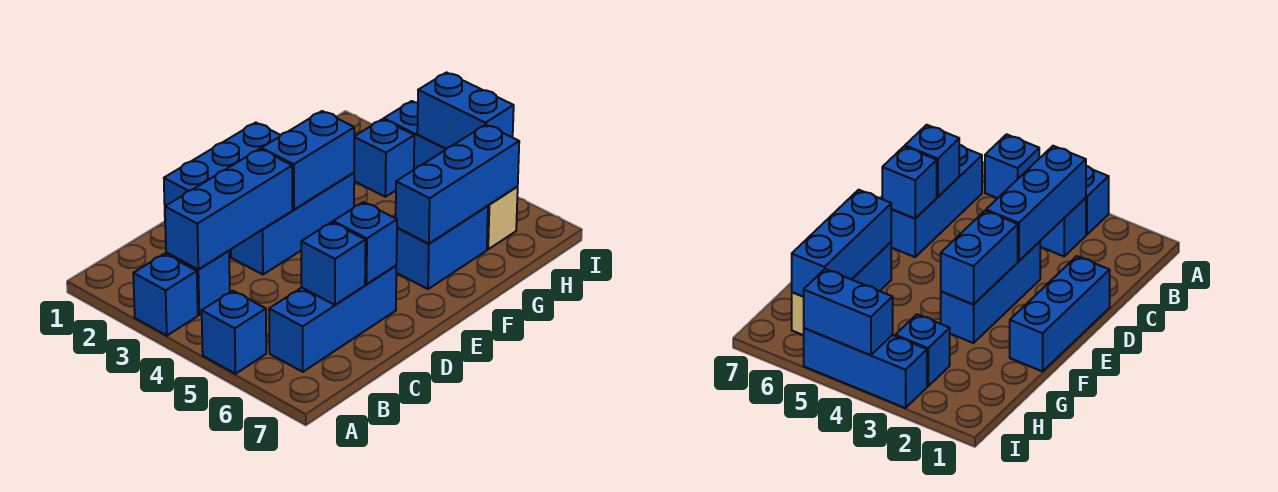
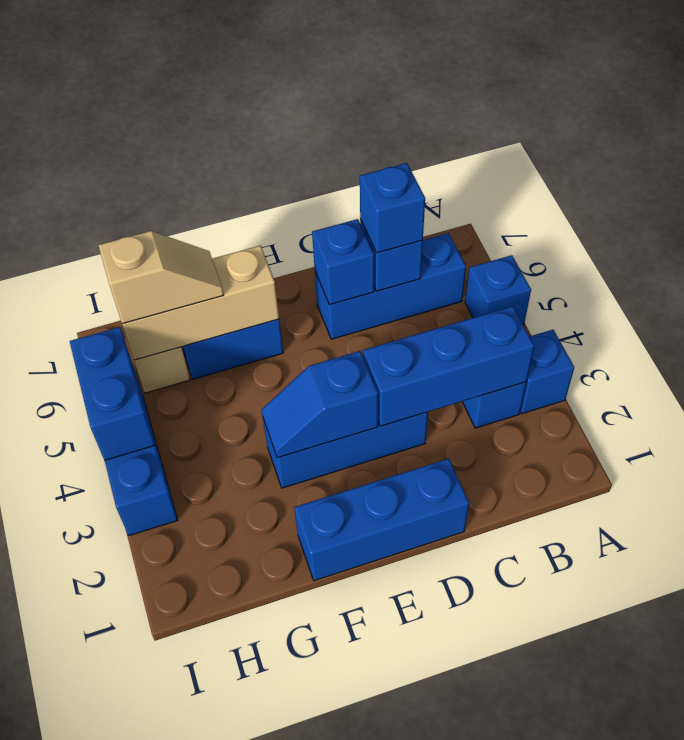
blue brick E3:F3 level 2 -> blue slope E3:F3 level 2 top E
blue brick F6:H6 level 2 -> tan brick F6:H6 level 2
none -> tan slope G6:H6 level 3 top H
blue brick H3 level 1 -> blue brick C6 level 3

